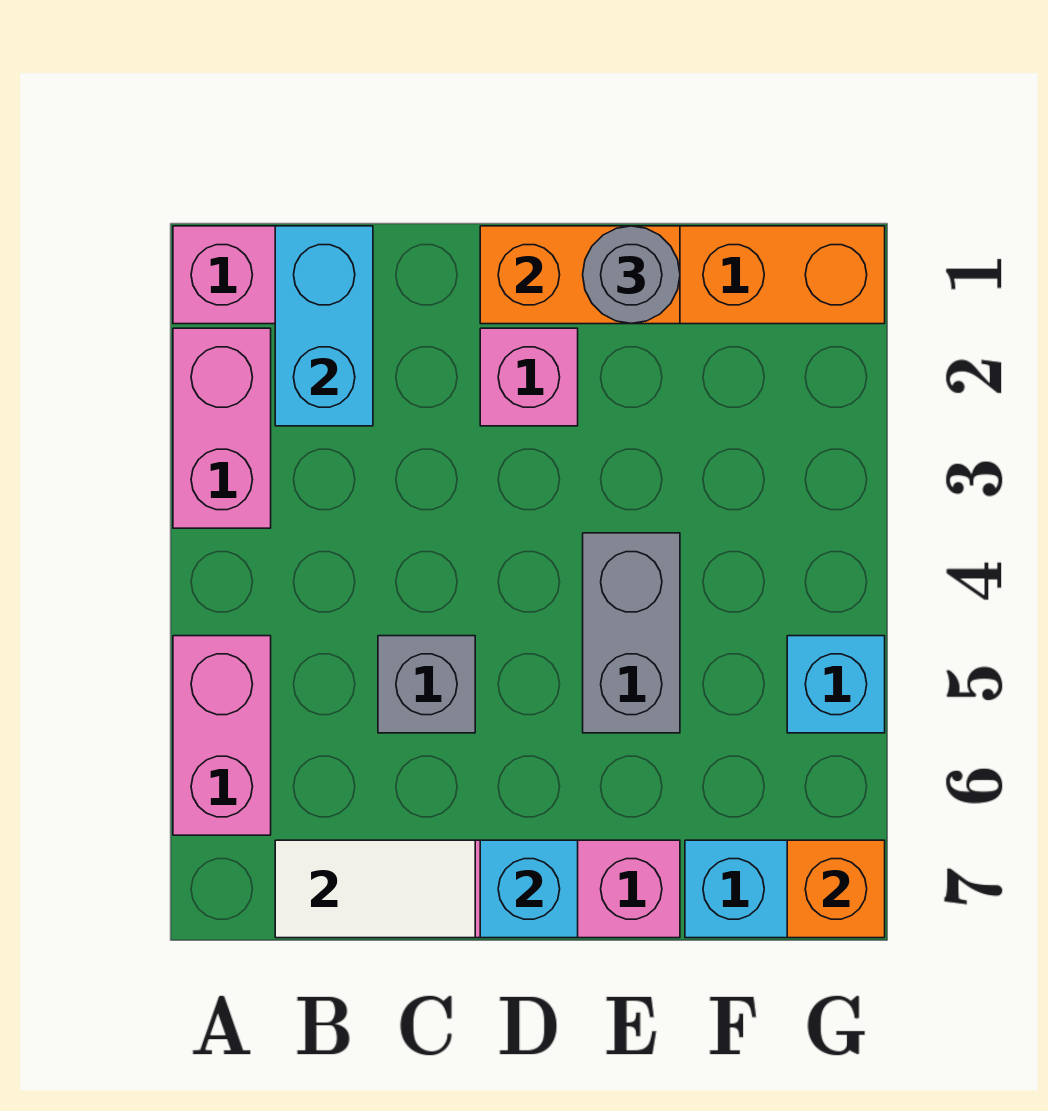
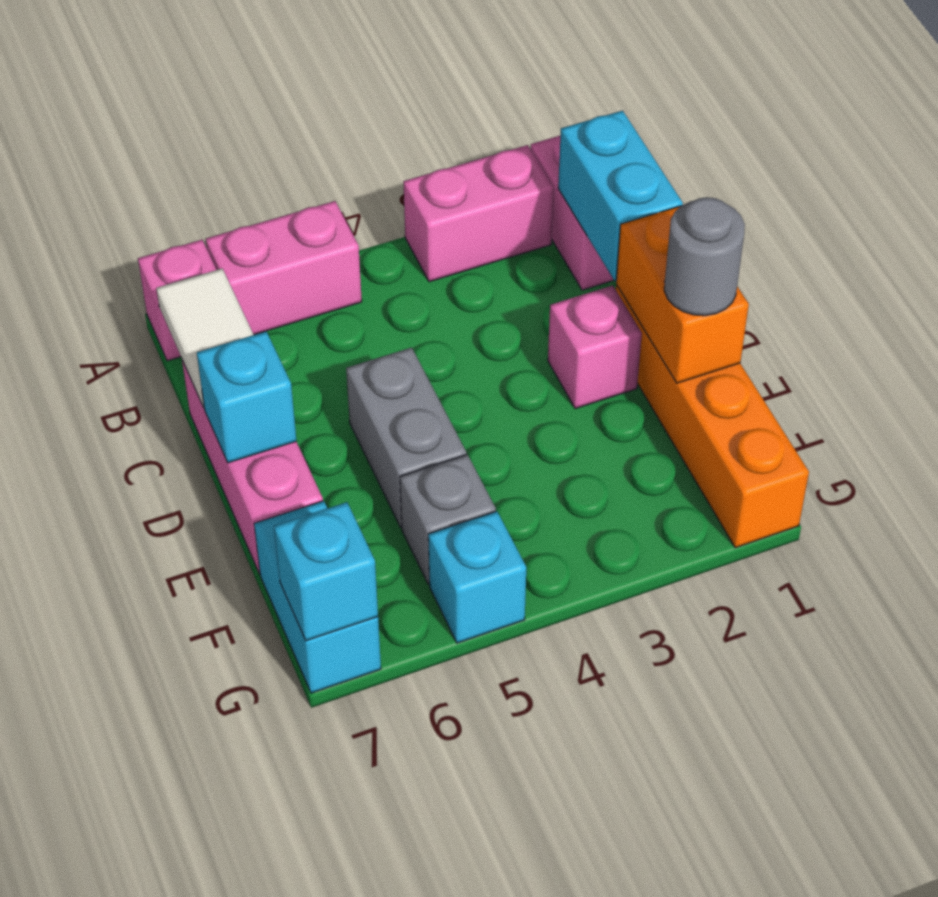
none -> pink brick A7 level 1
cyan brick B1:B2 level 2 -> cyan brick B1:C1 level 2
grey brick C5 level 1 -> grey brick F5 level 1
grey brick E4:E5 level 1 -> grey brick D5:E5 level 1
orange brick G7 level 2 -> cyan brick G7 level 2

